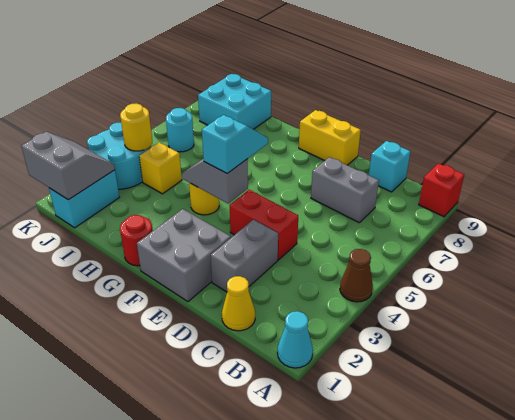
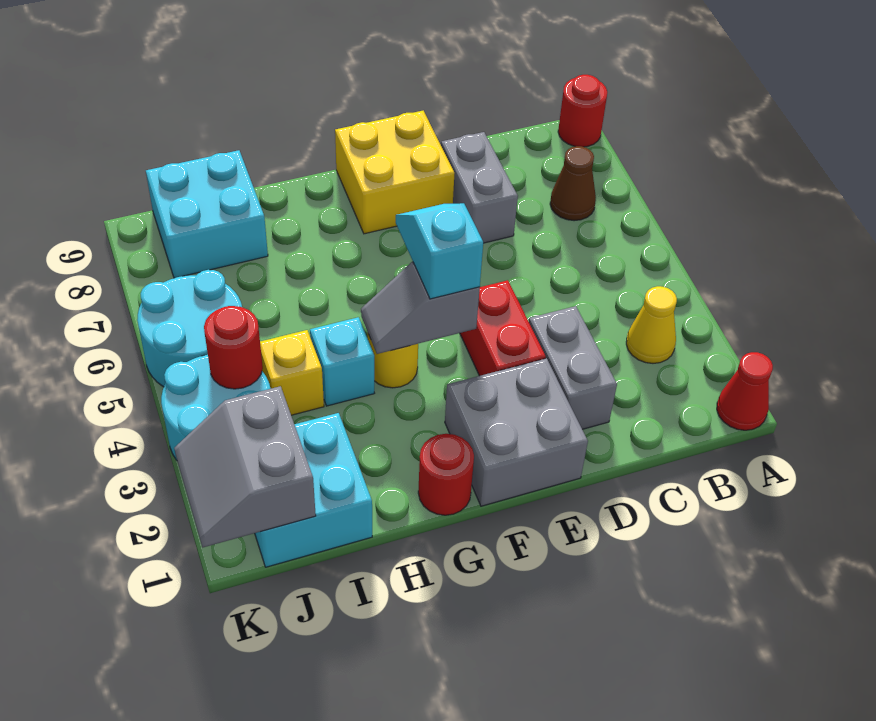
cyan cone A1 level 1 -> red cone A1 level 1
brown cone A4 level 1 -> brown cone B7 level 1
red brick A9 level 1 -> red round brick A9 level 1
yellow cone C1 level 1 -> yellow cone B3 level 1
grey brick C7:D7 level 1 -> grey brick D7:D8 level 1
cyan brick C9 level 1 -> cyan brick H4 level 1
red brick D4:E4 level 1 -> red brick E3:E4 level 1
yellow brick E9:F9 level 1 -> yellow brick E8:F9 level 1
cyan brick J1:J2 level 1 -> cyan brick I1:J2 level 1
grey slope J1:K2 level 2 top 1 -> grey slope J1:K2 level 2 top J
yellow round brick J4 level 2 -> red round brick J4 level 2
cyan round brick J6 level 1 -> cyan round brick J5:K6 level 1

